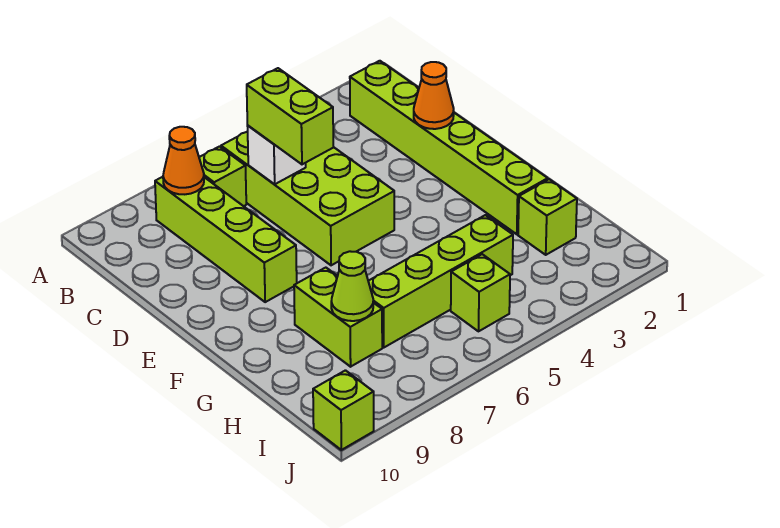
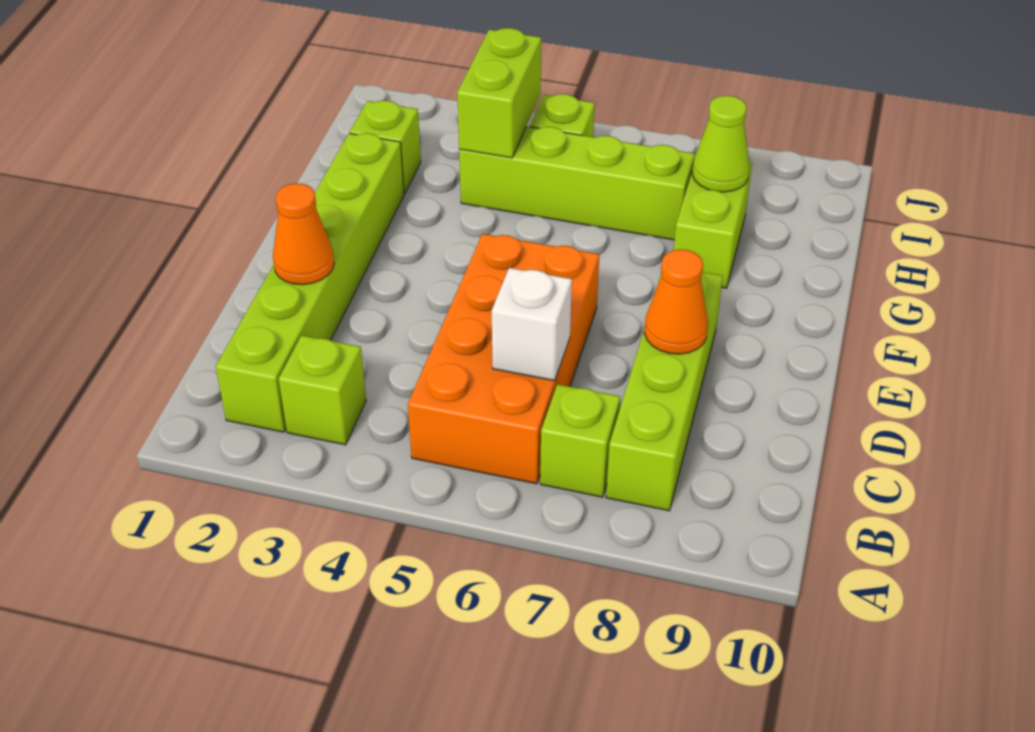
lime brick B5:E6 level 1 -> orange brick B5:E6 level 1
orange cone B8 level 2 -> orange cone D8 level 2
lime brick C6:D6 level 3 -> lime brick H4:I4 level 2
lime brick J10 level 1 -> lime brick B3 level 1

